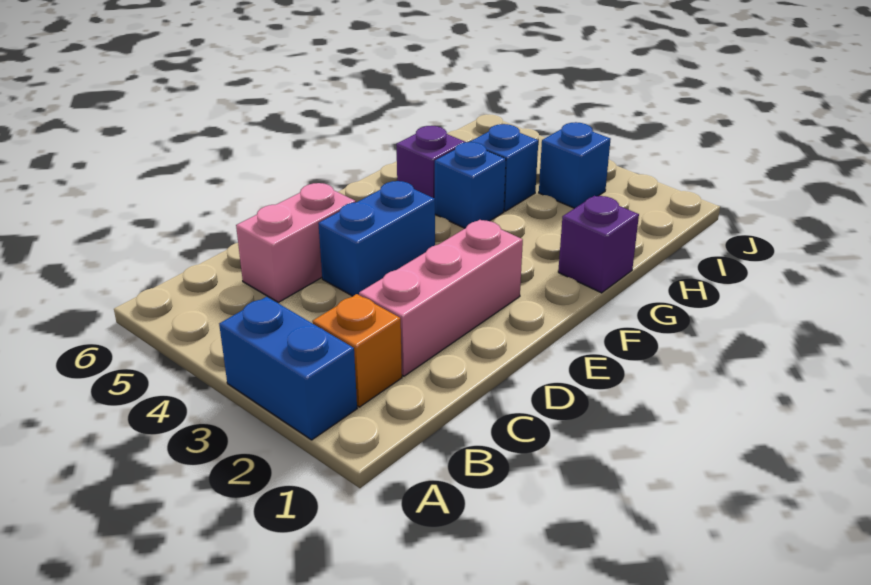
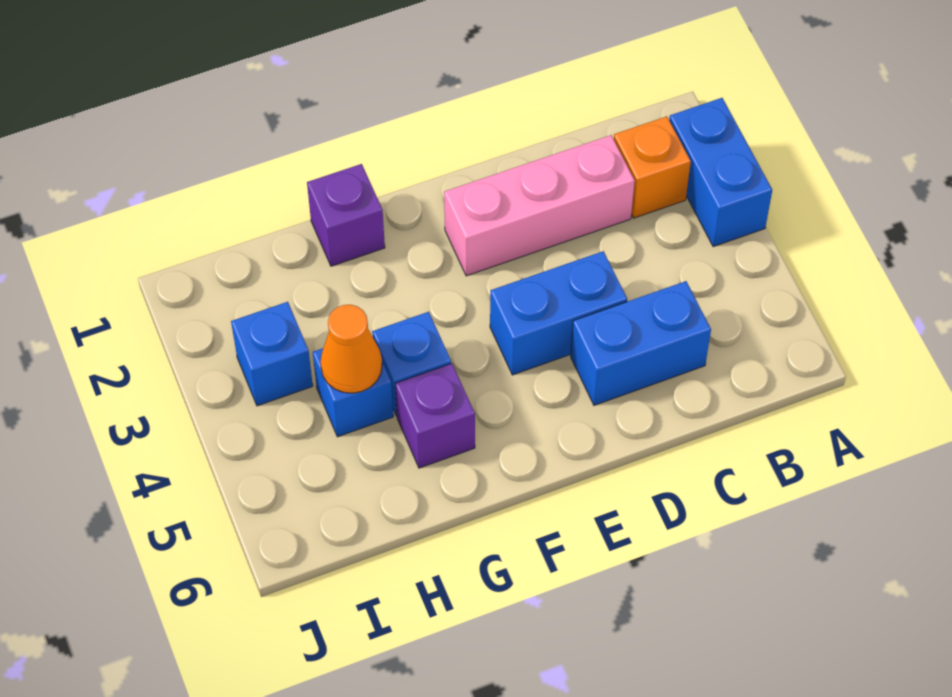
pink brick C5:D5 level 1 -> blue brick C5:D5 level 1
none -> orange cone H4 level 2

